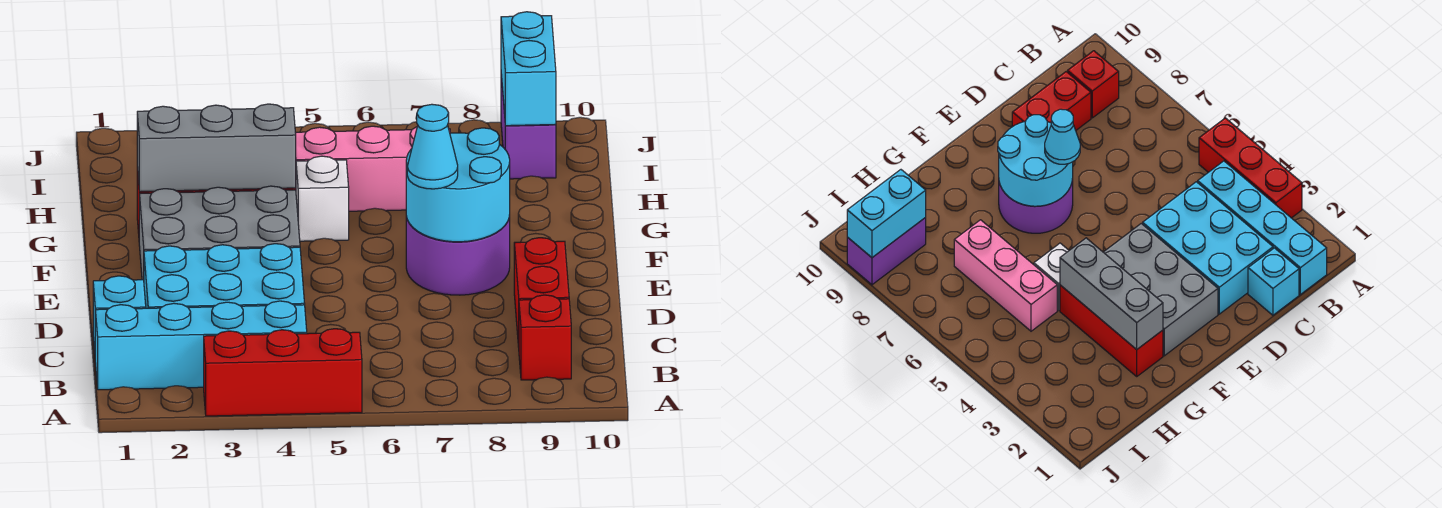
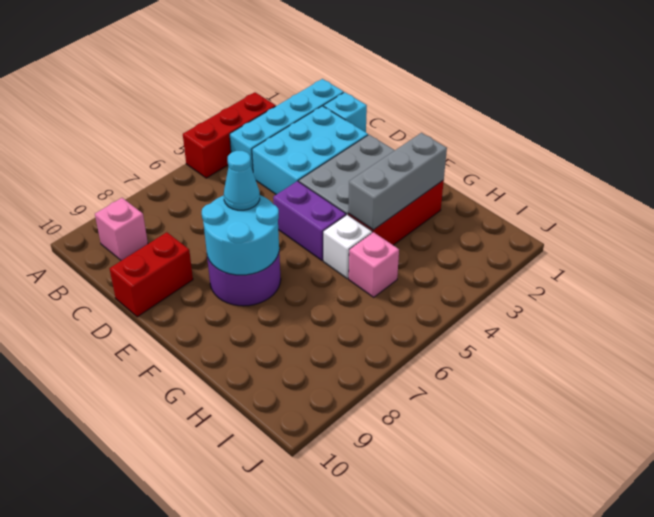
red brick B9 level 1 -> pink brick B9 level 1
red brick C9:D9 level 1 -> red brick D9:D10 level 1
pink brick H5:H7 level 1 -> pink brick H5 level 1
purple brick I9:J9 level 1 -> purple brick E5:F5 level 1
cyan brick I9:J9 level 2 -> none

